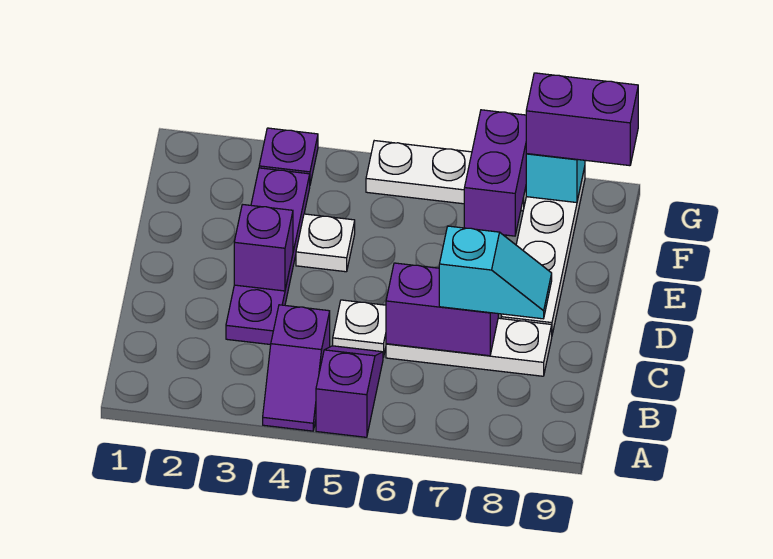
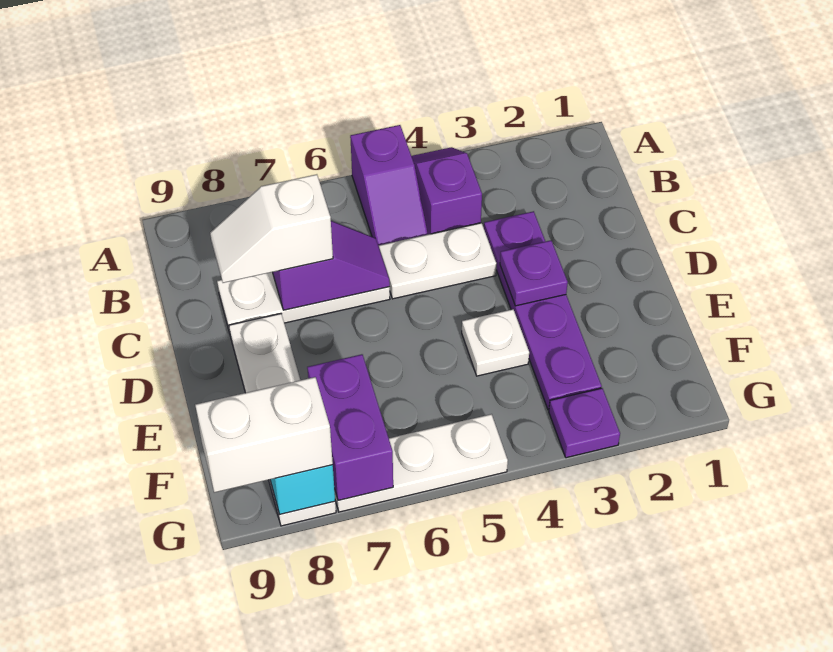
white plate C5 level 1 -> white plate C4:C5 level 1
purple brick C6:C7 level 2 -> purple slope C6:C7 level 2 top 7
cyan slope C7:C8 level 3 top 7 -> white slope C7:C8 level 3 top 7
purple brick D3 level 2 -> purple plate D3 level 2
purple brick G8:G9 level 3 -> white brick G8:G9 level 3

